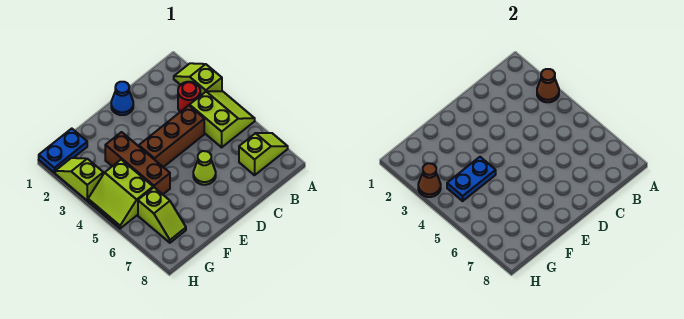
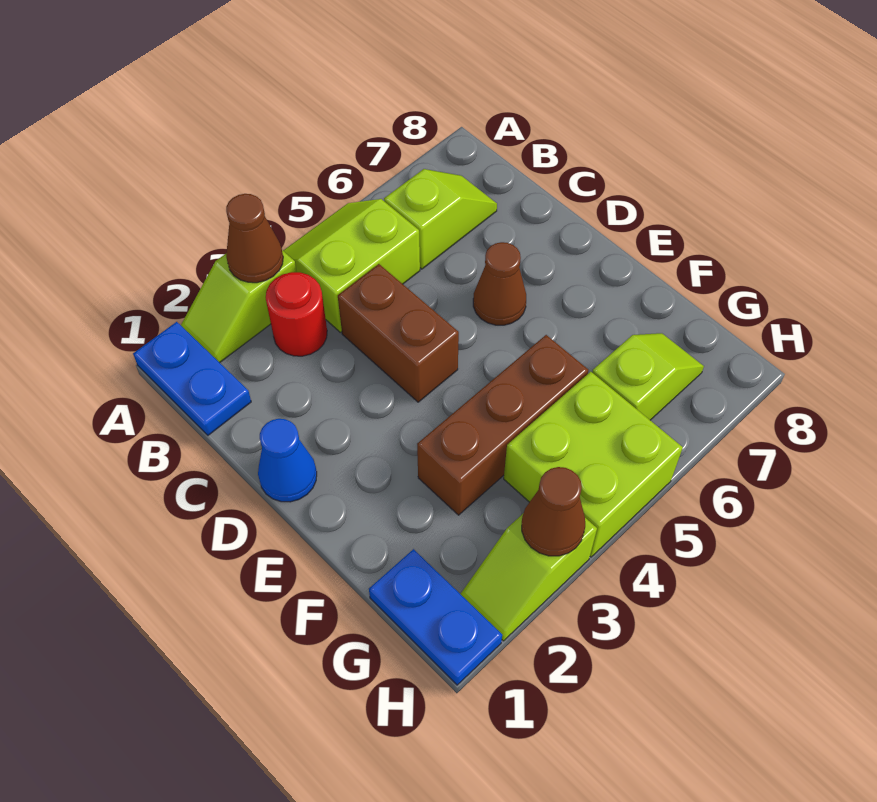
lime slope A7:B7 level 1 top B -> lime slope B6:B7 level 1 top 6
brown brick C4:E4 level 1 -> brown brick C4:D4 level 1
lime cone D6 level 1 -> brown cone D6 level 1
blue plate F4:G4 level 2 -> blue plate A1:B1 level 1
lime slope G4:H5 level 1 top G -> lime brick G4:H5 level 1

